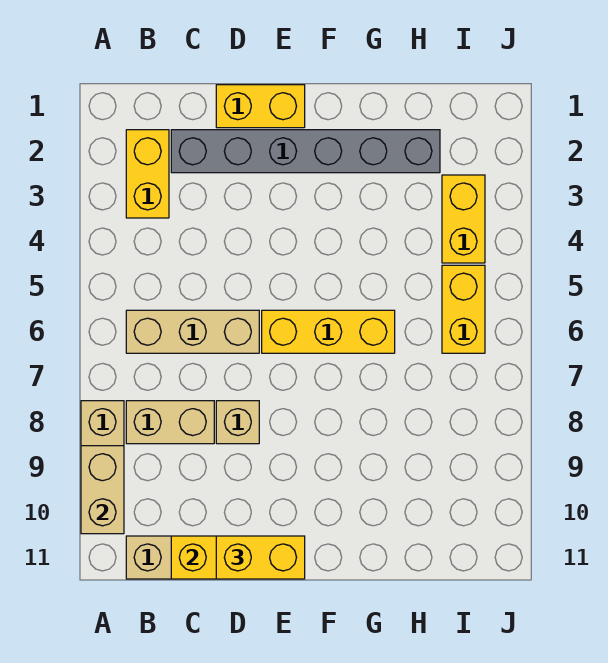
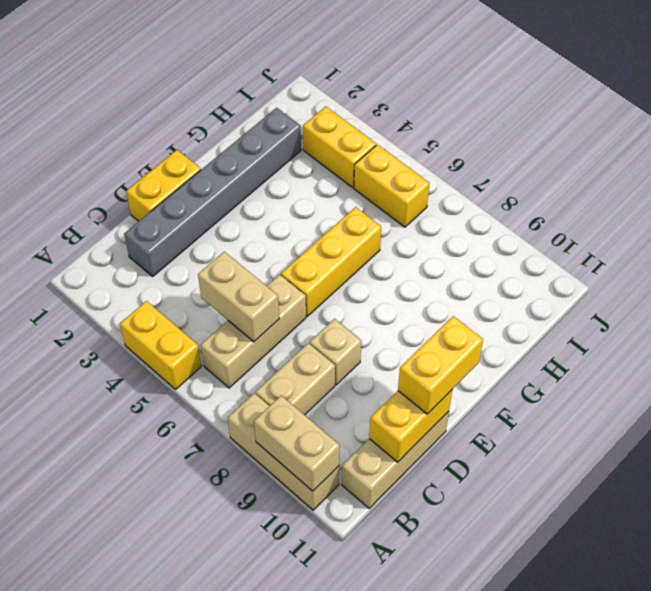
yellow brick B2:B3 level 1 -> yellow brick A4:A5 level 1
none -> tan brick C5:C6 level 2

